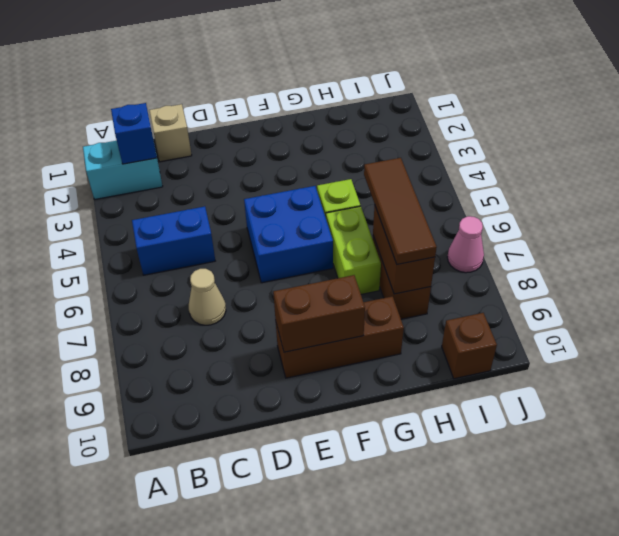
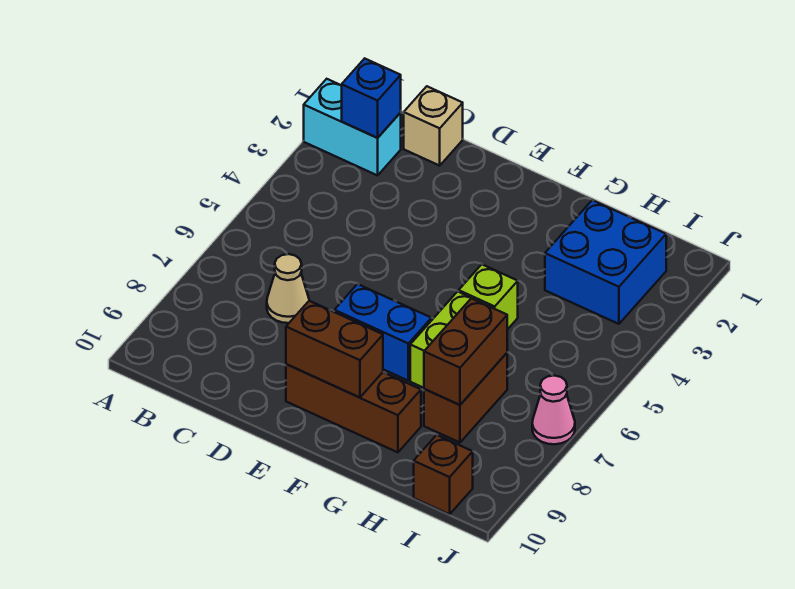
blue brick B5:C5 level 1 -> blue brick E7:F7 level 1
blue brick E5:F6 level 1 -> blue brick H2:I3 level 1
brown tile H6:H8 level 3 -> none

